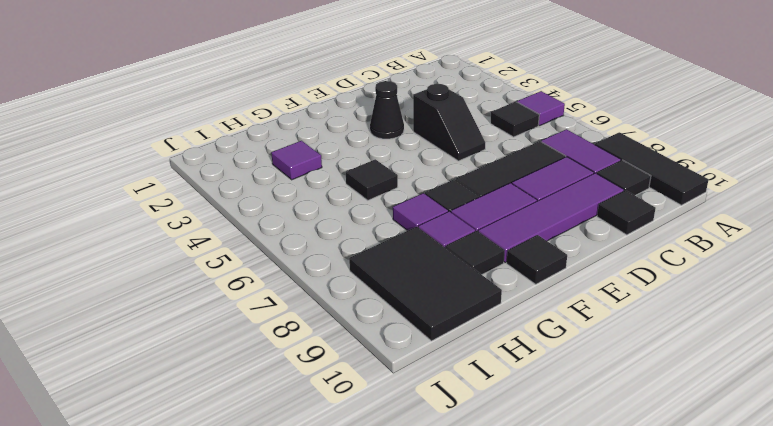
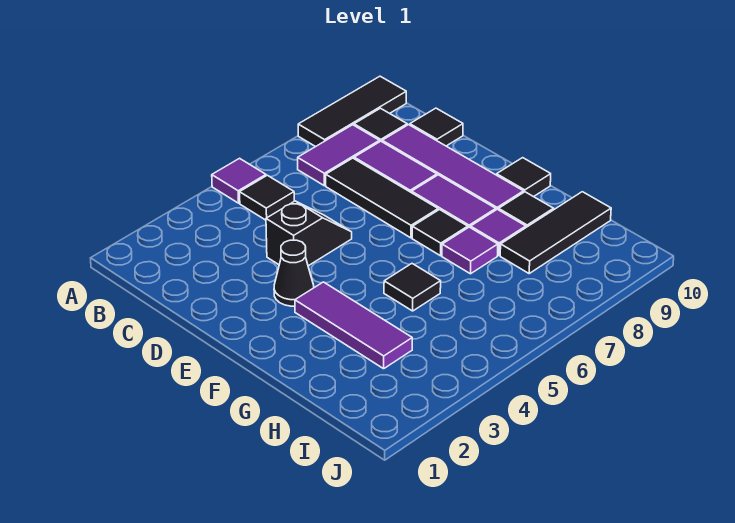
purple tile H3 level 1 -> purple tile F3:H3 level 1
black tile H8:I10 level 1 -> black tile H8:H10 level 1

